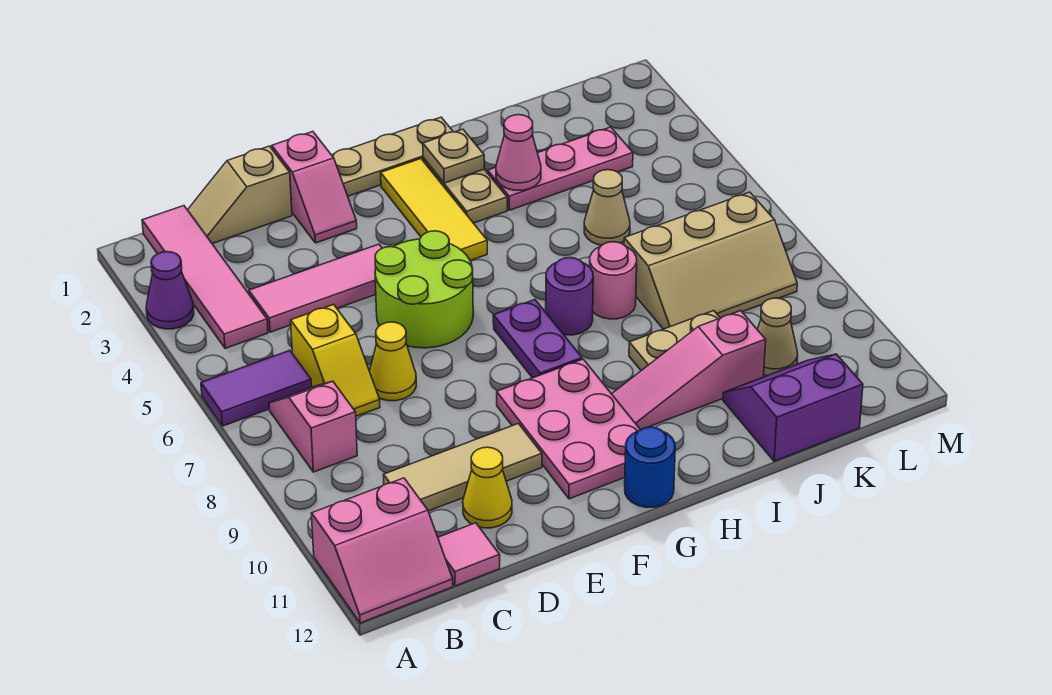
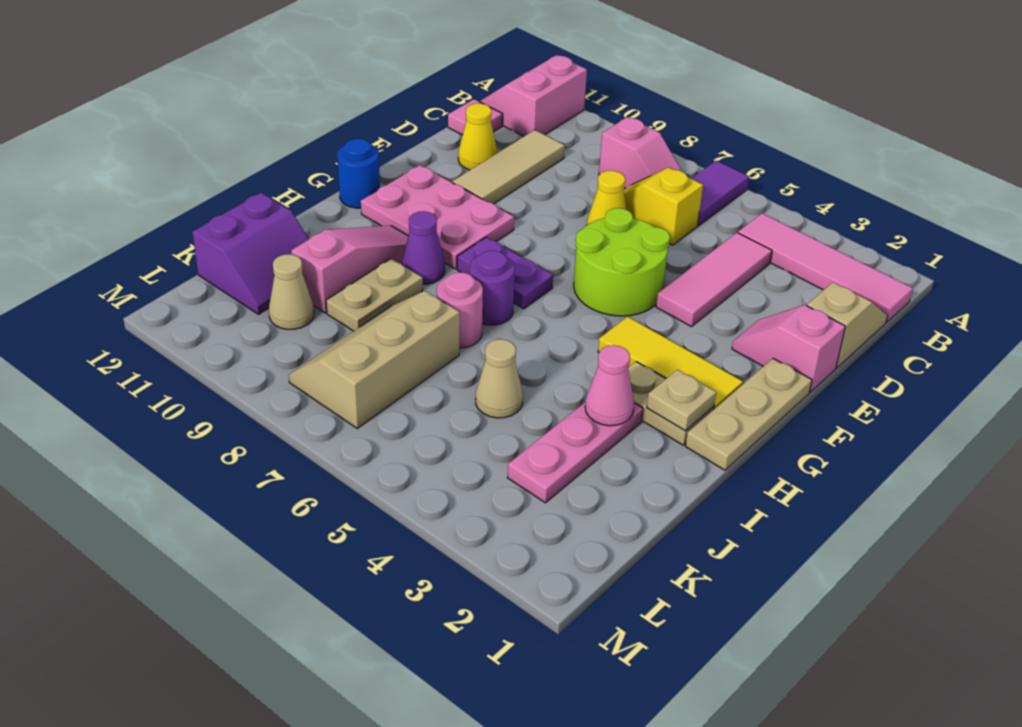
purple cone A3 level 1 -> purple cone H9 level 1

